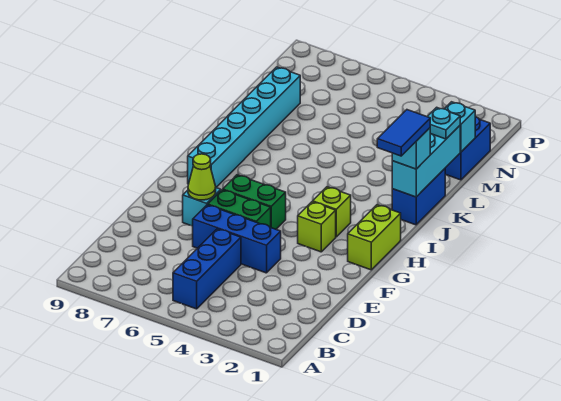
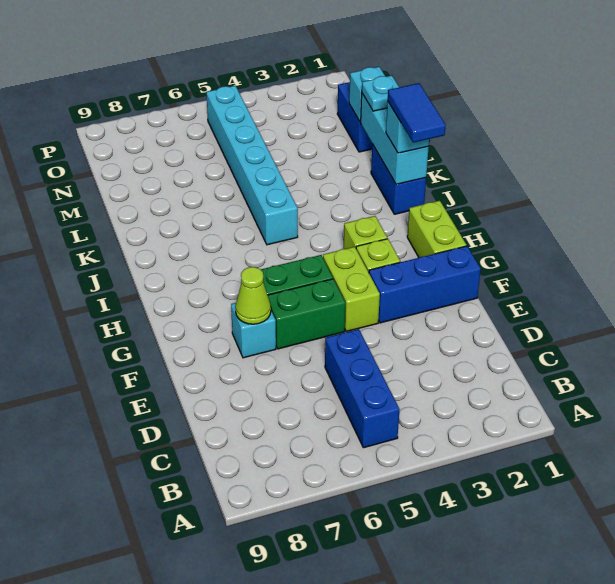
blue brick E4:E6 level 1 -> blue brick F1:F3 level 1
none -> lime brick F4:G4 level 1
cyan brick H8:M8 level 1 -> cyan brick J5:O5 level 1

